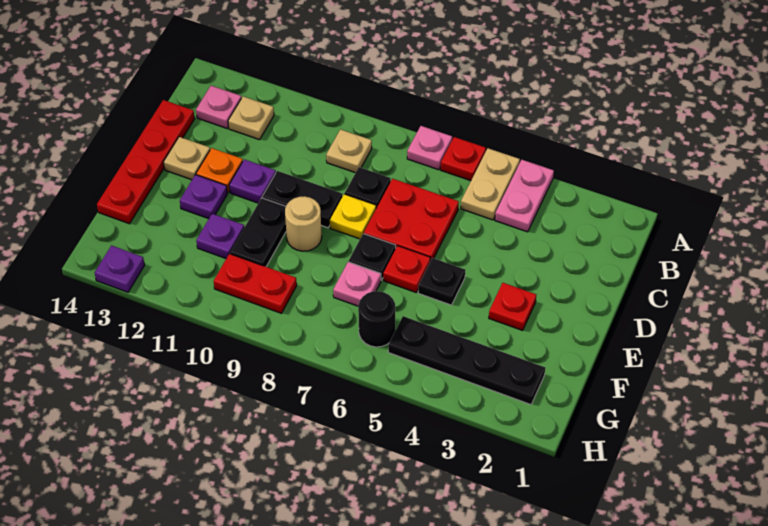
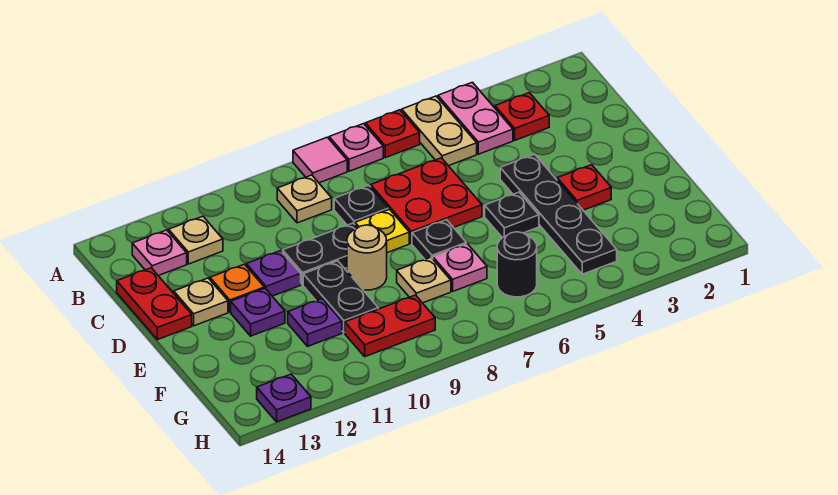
none -> pink tile A8 level 1
red plate C14:F14 level 1 -> red plate C14:D14 level 1
red plate E6 level 1 -> red plate B3 level 1
none -> tan plate F8 level 1
black plate G2:G5 level 1 -> black plate D4:G4 level 1

